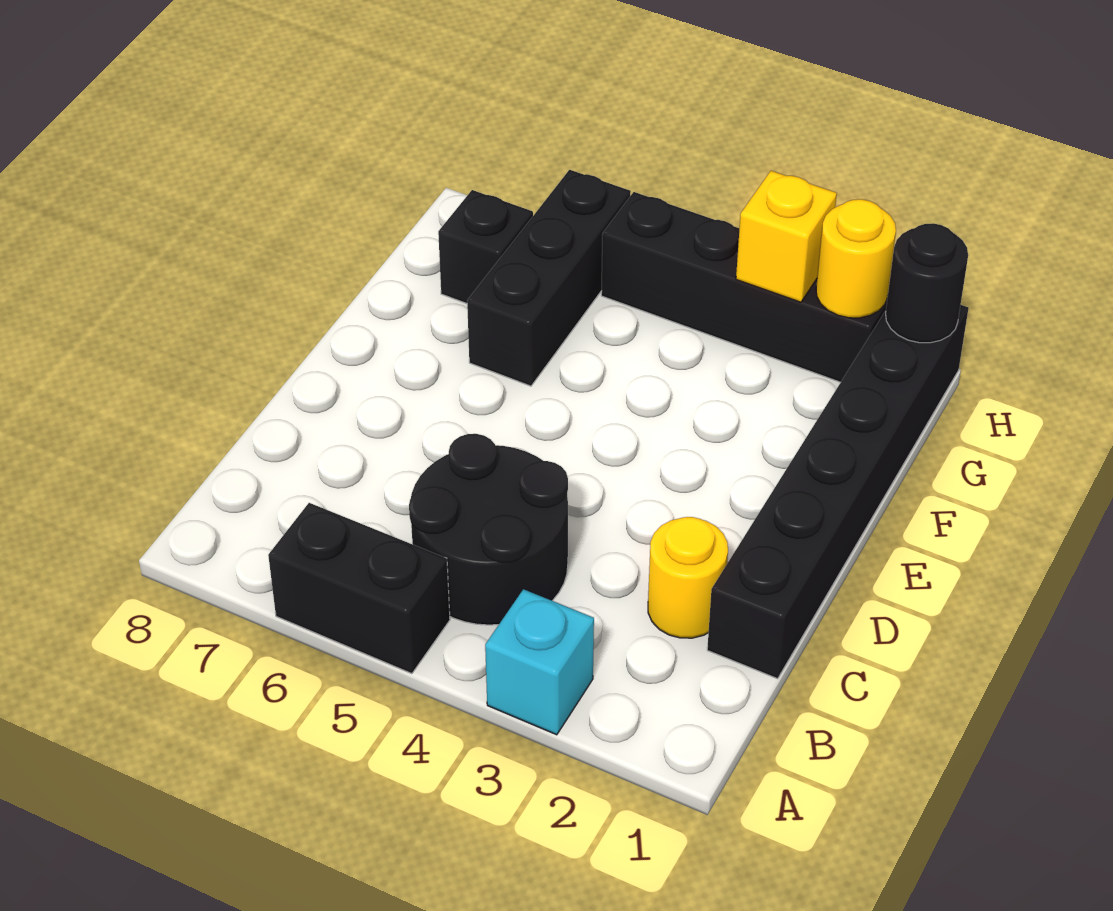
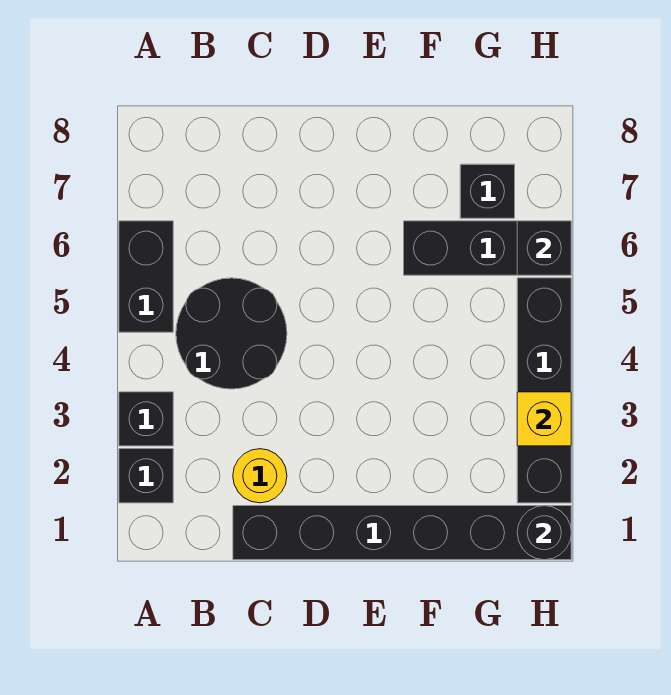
none -> black brick A2 level 1
cyan brick A3 level 1 -> black brick A3 level 1
yellow round brick H2 level 2 -> none
none -> black brick H6 level 2

